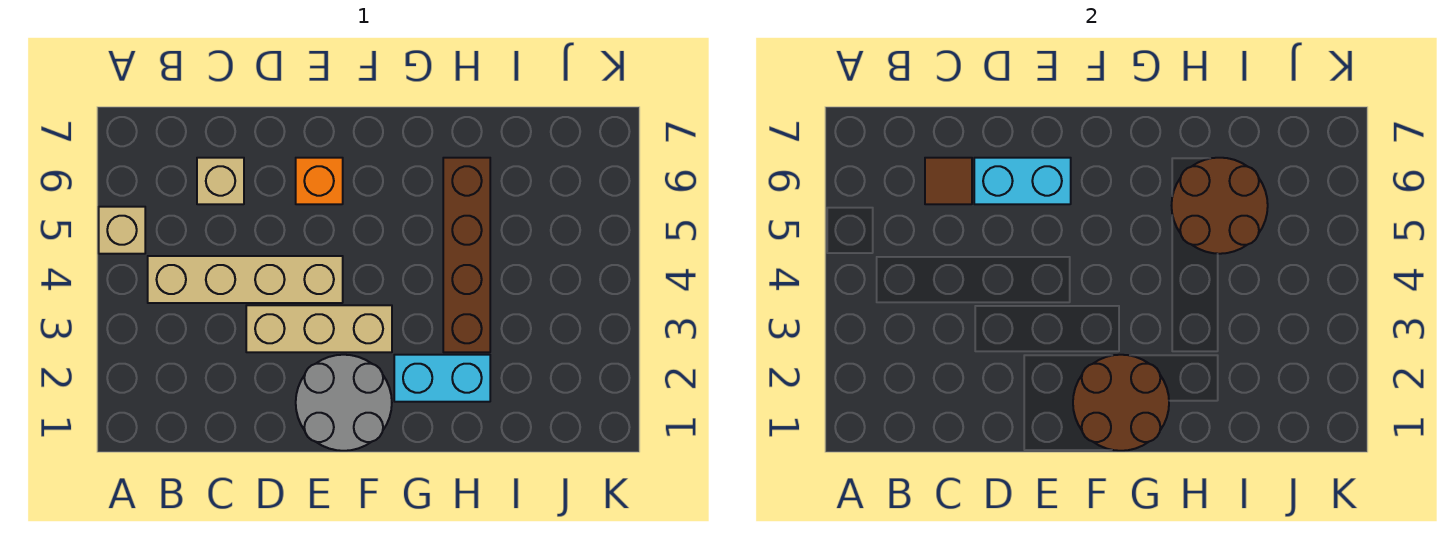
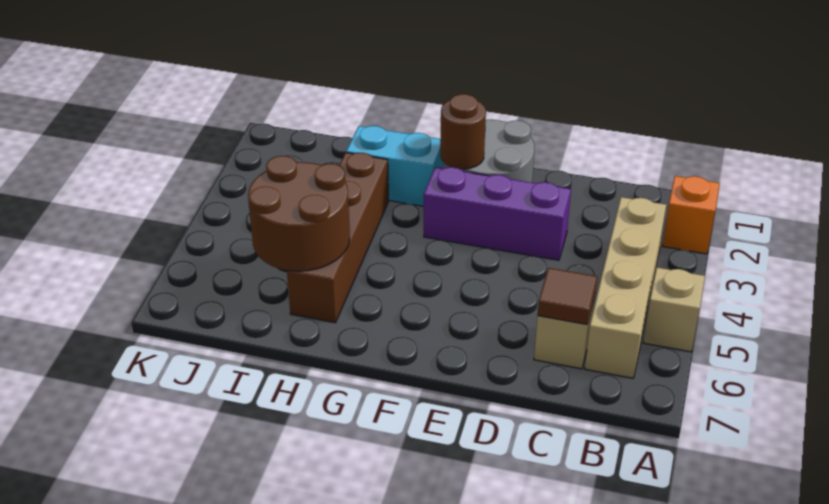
tan brick B4:E4 level 1 -> tan brick B3:B6 level 1
tan brick D3:F3 level 1 -> purple brick D3:F3 level 1
cyan brick D6:E6 level 2 -> none
orange brick E6 level 1 -> orange brick A2 level 1
brown round brick F1:G2 level 2 -> brown round brick F2 level 2

